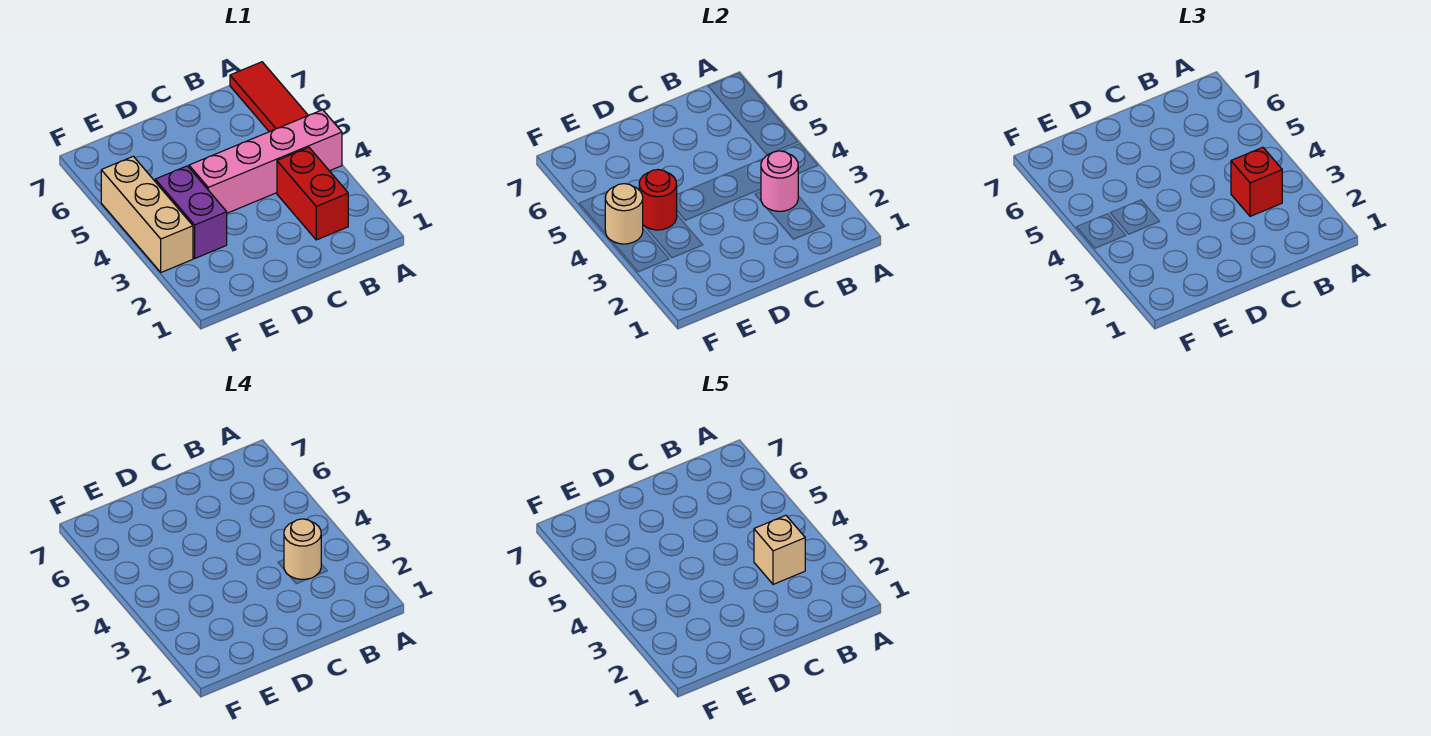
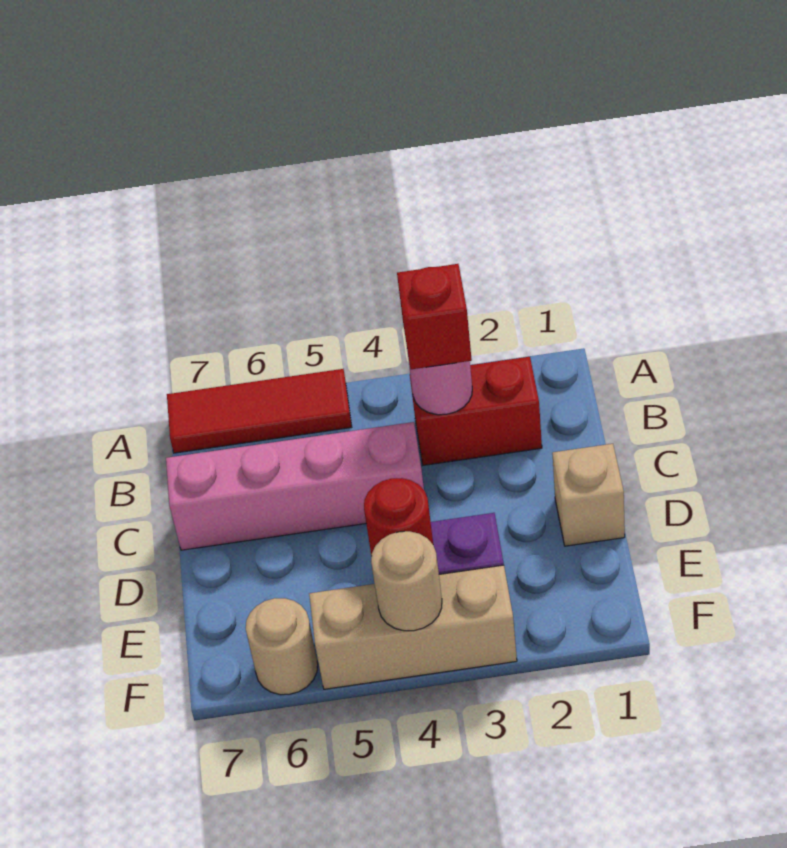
pink brick A4:D4 level 1 -> pink brick C4:C7 level 1
tan round brick B3 level 4 -> tan round brick F6 level 1
tan brick B3 level 5 -> tan brick D1 level 1

